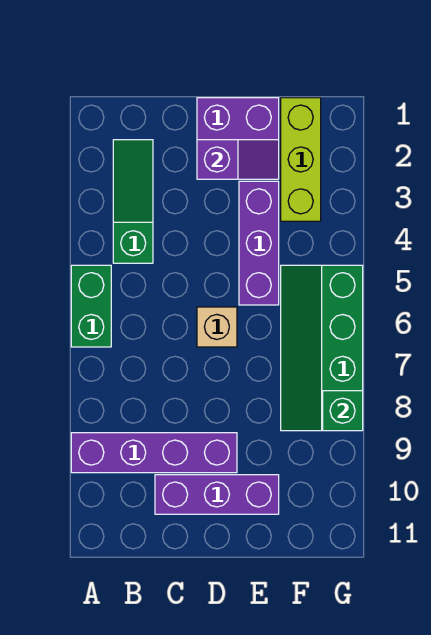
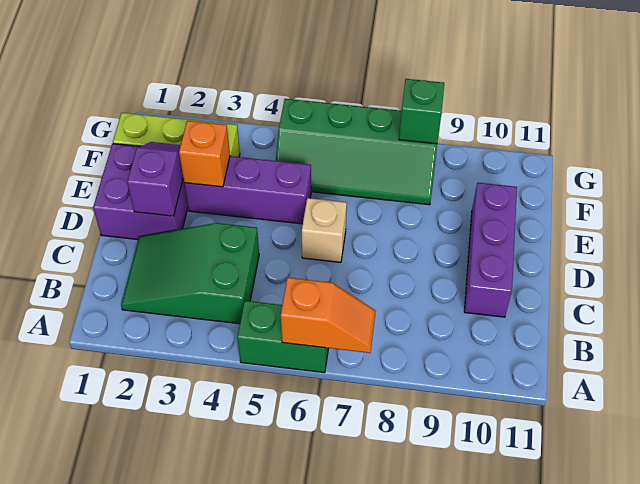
none -> orange slope A6:A7 level 2 top 6
purple brick A9:D9 level 1 -> none
green slope B2:B4 level 1 top 4 -> green slope B2:C4 level 1 top 4
none -> orange brick E3 level 2

